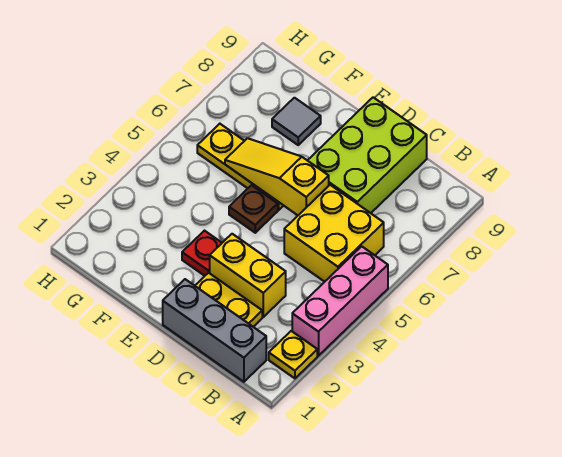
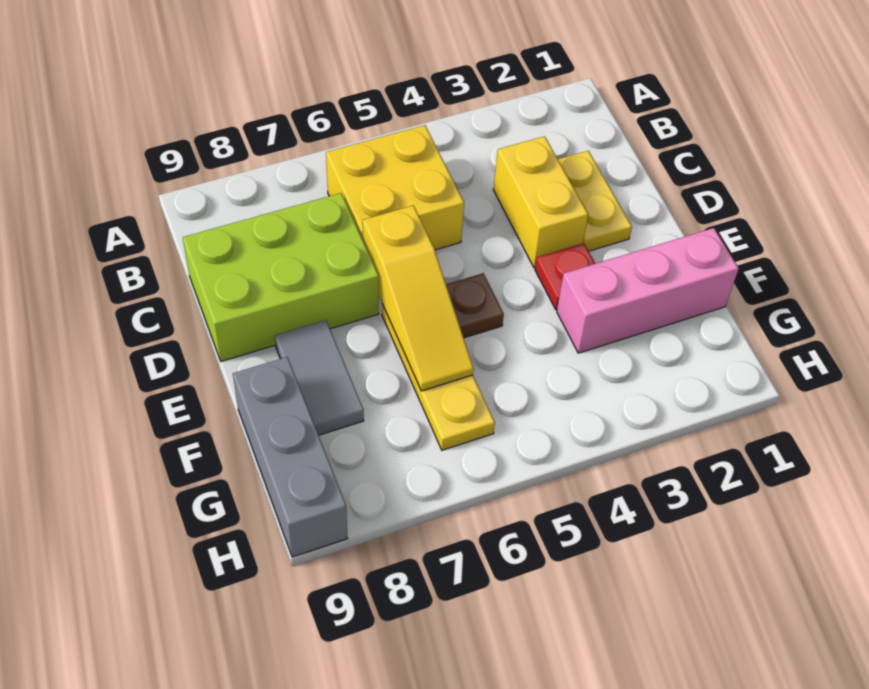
yellow plate A2 level 1 -> none
pink brick A3:A5 level 1 -> pink brick F1:F3 level 1
grey brick B1:D1 level 1 -> grey brick F9:H9 level 1
grey tile F8 level 1 -> grey tile E8:F8 level 1

